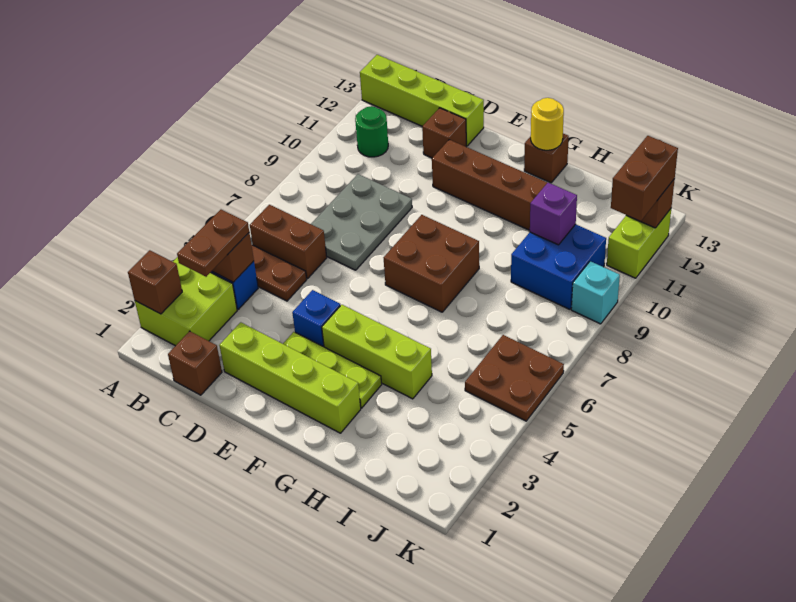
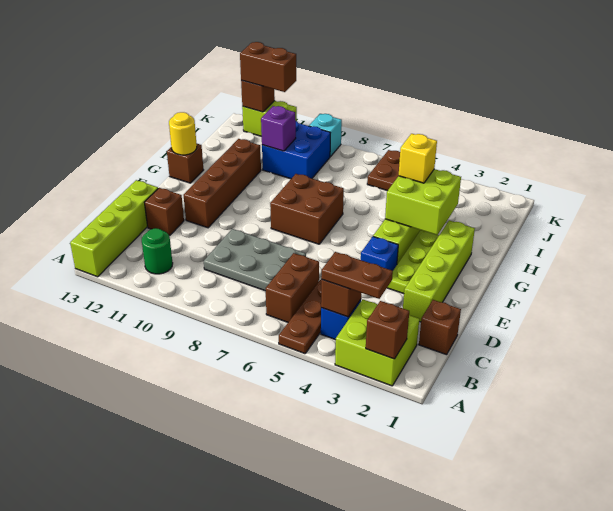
none -> lime brick G3:H4 level 2
none -> yellow brick H4 level 3

